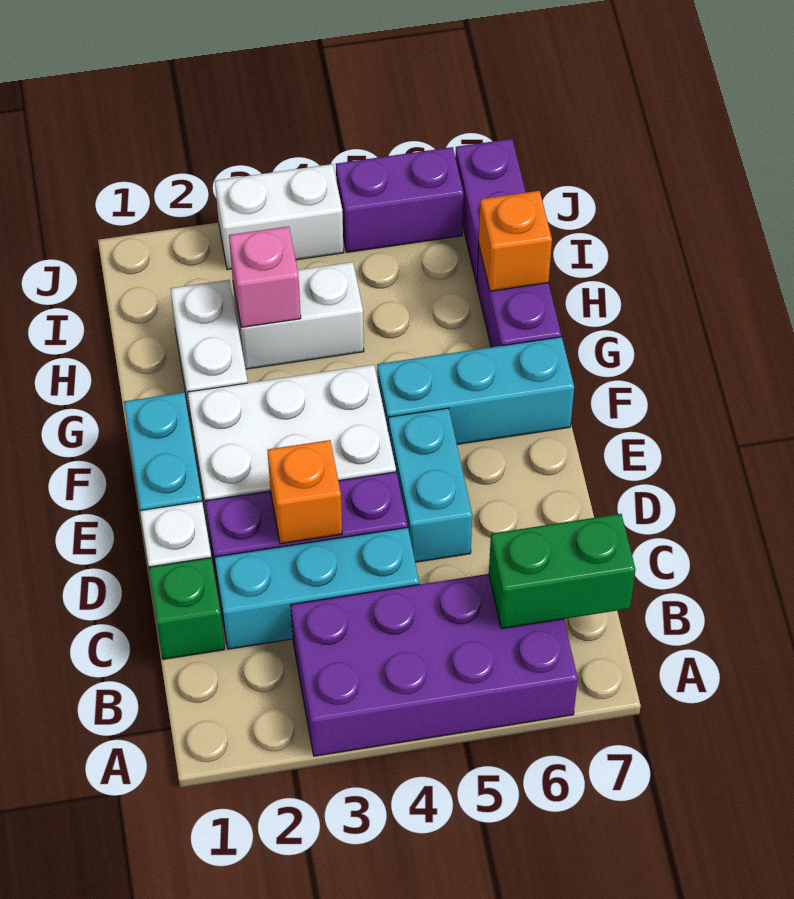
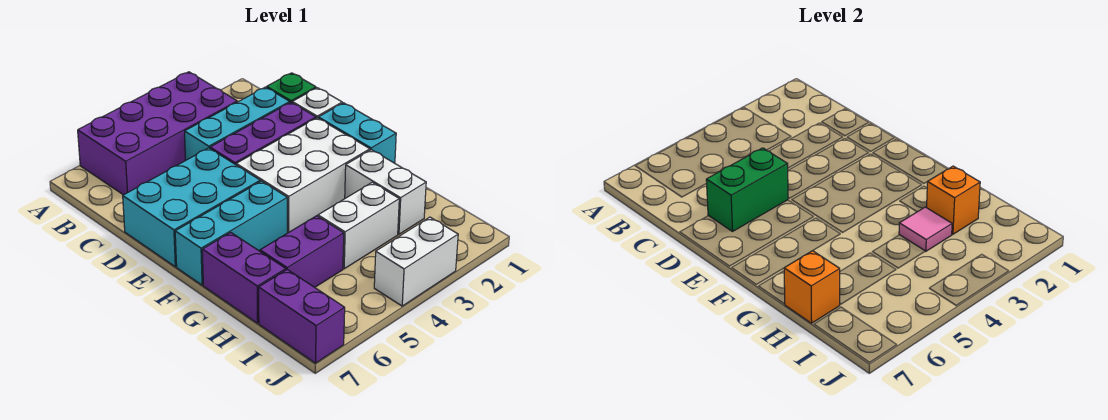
green brick B6:B7 level 2 -> green brick D5:D6 level 2
orange brick D3 level 2 -> orange brick H2 level 2
cyan brick D5:E5 level 1 -> cyan brick D5:E7 level 1
pink brick H3 level 2 -> pink tile H3 level 2
purple brick J5:J6 level 1 -> purple brick H5:H6 level 1

